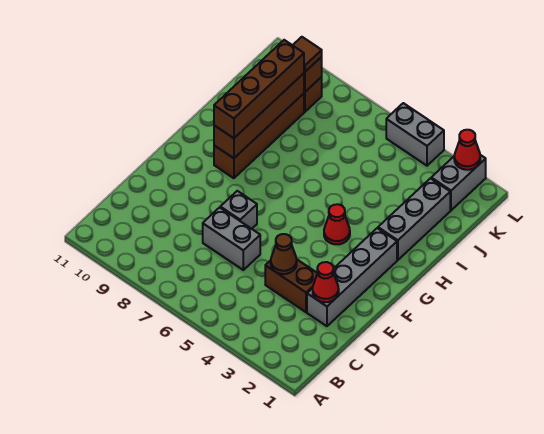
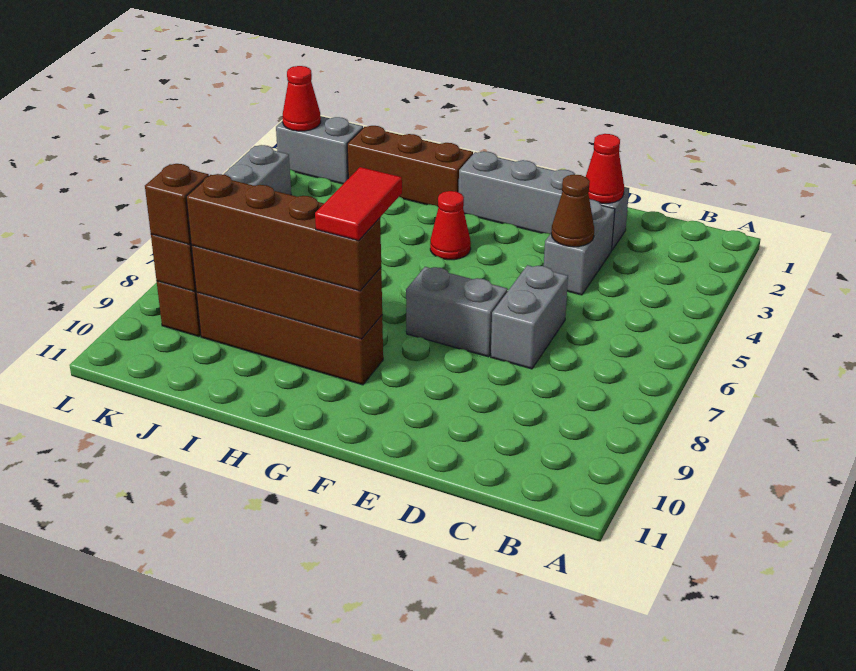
brown brick D3:D4 level 1 -> grey brick D3:D4 level 1
grey brick E7 level 1 -> grey brick E7:F7 level 1
none -> red tile G8:G9 level 4
grey brick H2:J2 level 1 -> brown brick H2:J2 level 1
brown tile K9 level 3 -> brown brick K9 level 3

